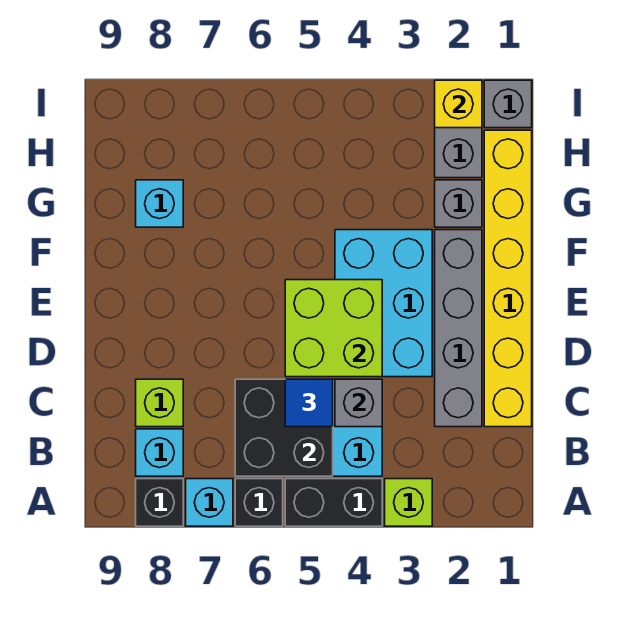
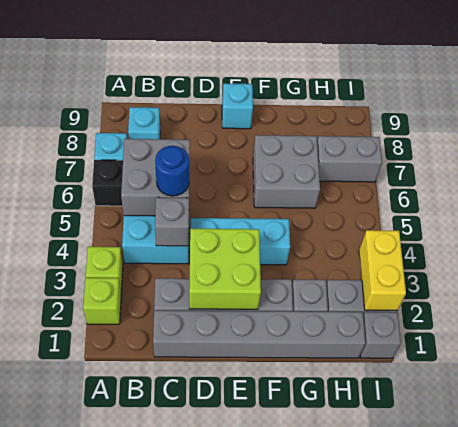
black brick A4:A5 level 1 -> none
black brick A8 level 1 -> none
black brick B5:C6 level 2 -> grey brick B5:C6 level 2
yellow brick C1:H1 level 1 -> grey brick C1:H1 level 1
blue tile C5 level 3 -> blue round brick C5 level 3
lime brick C8 level 1 -> lime brick A2 level 1
cyan brick D3:F4 level 1 -> cyan brick D4:F4 level 1
lime brick D4:E5 level 2 -> lime brick D2:E3 level 2
none -> grey brick F6:G7 level 1
cyan brick G8 level 1 -> cyan brick E9 level 1
none -> grey brick H7:I7 level 1
yellow brick I2 level 2 -> yellow brick I2:I3 level 2

